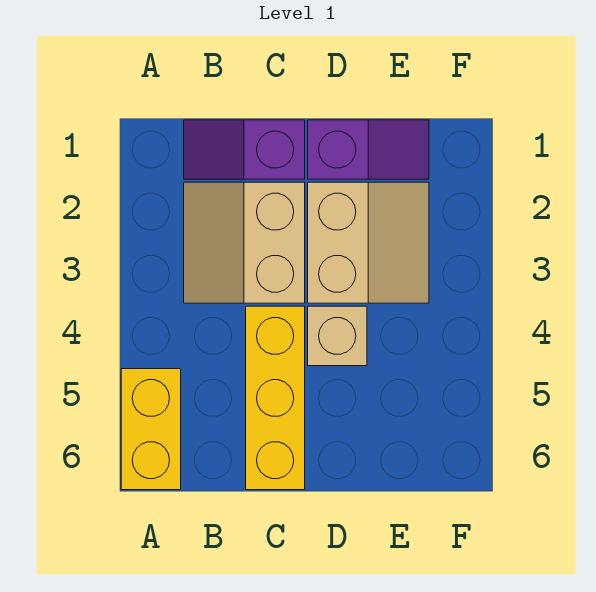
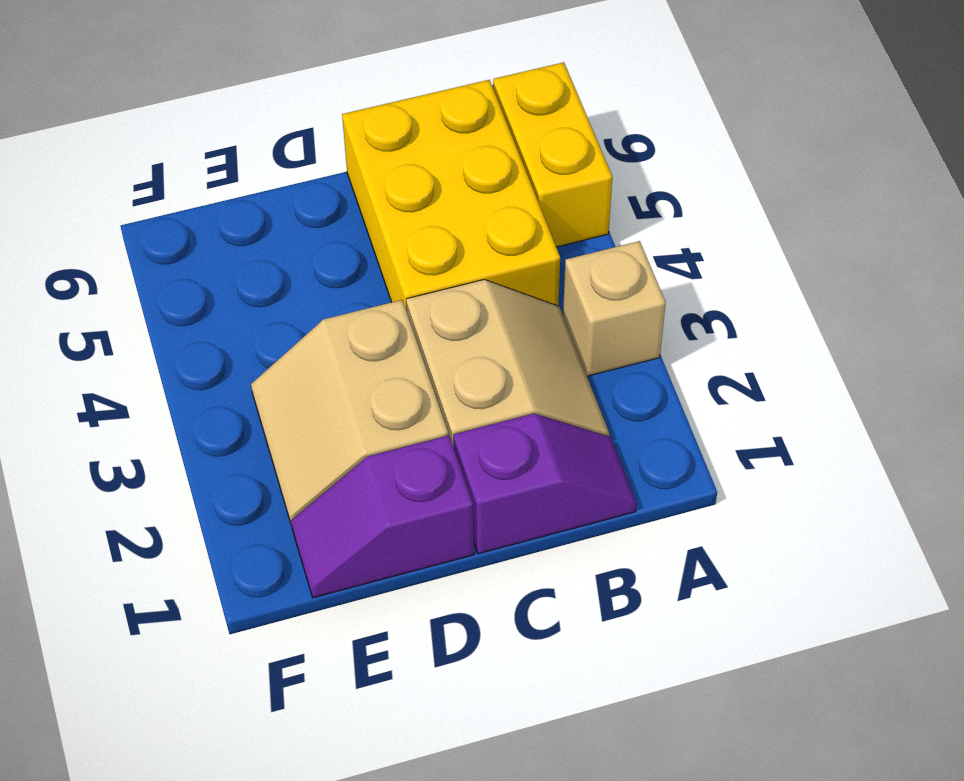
yellow brick C4:C6 level 1 -> yellow brick B4:C6 level 1
tan brick D4 level 1 -> tan brick A3 level 1

